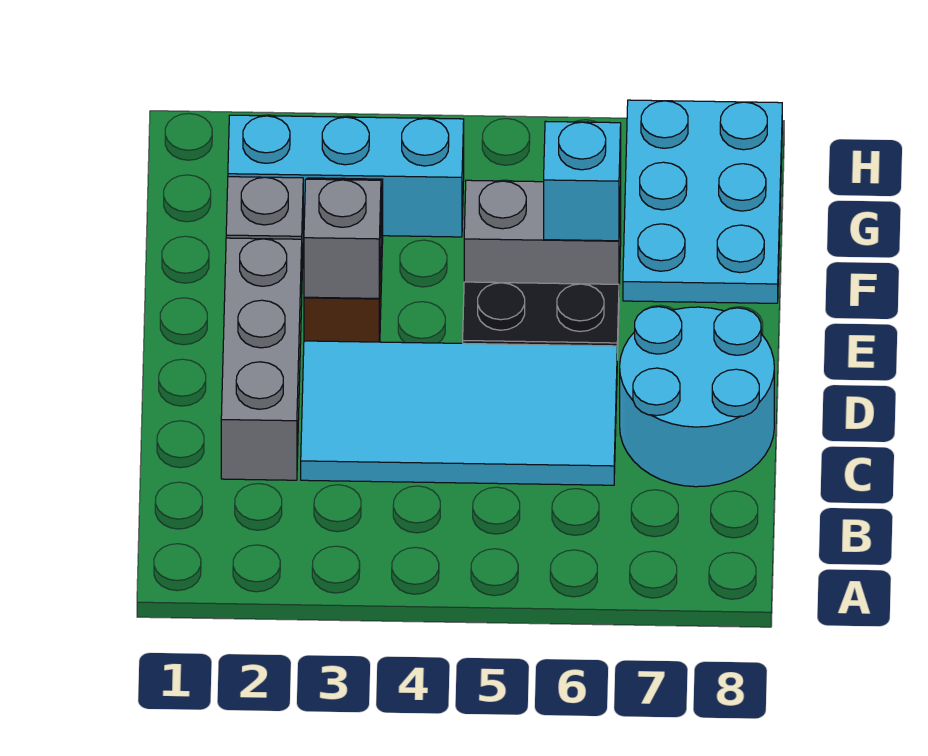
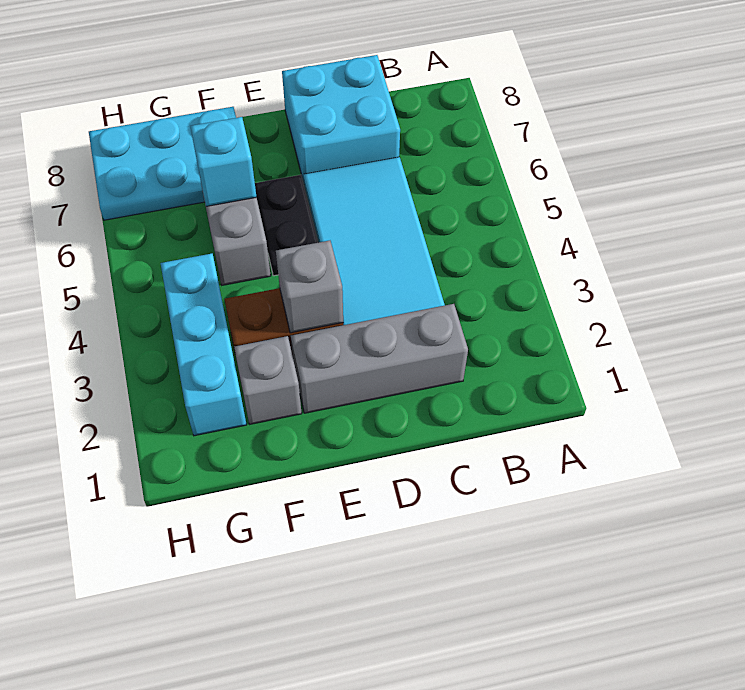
cyan round brick C7:D8 level 1 -> cyan brick C7:D8 level 1

